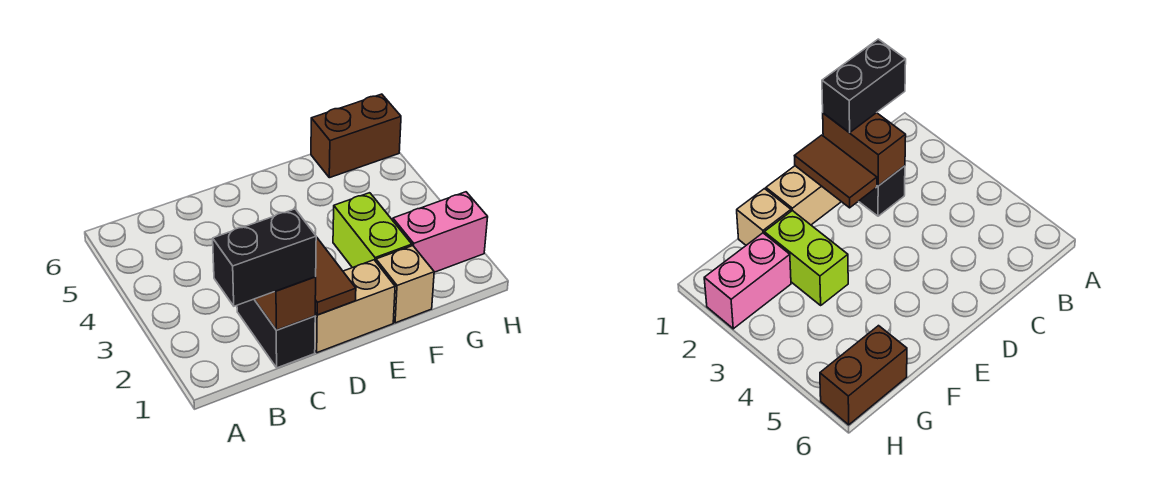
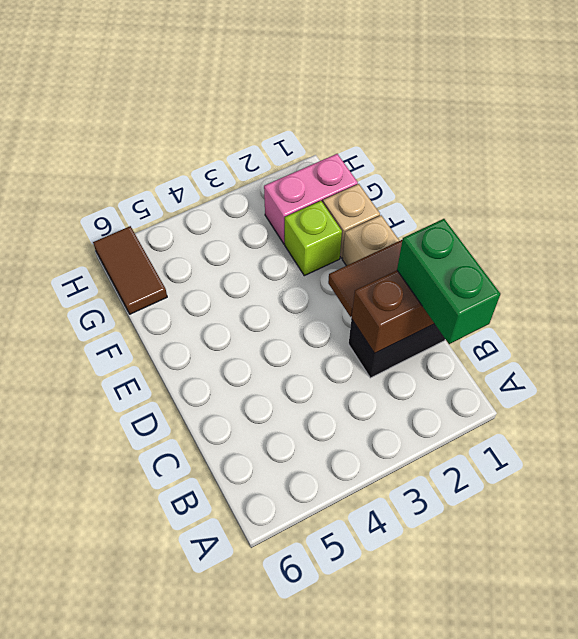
black brick B1:C1 level 3 -> green brick B1:C1 level 3
lime brick F2:F3 level 1 -> lime brick F2 level 1
pink brick G2:H2 level 1 -> pink brick G1:G2 level 1
brown brick G6:H6 level 1 -> brown tile G6:H6 level 1

